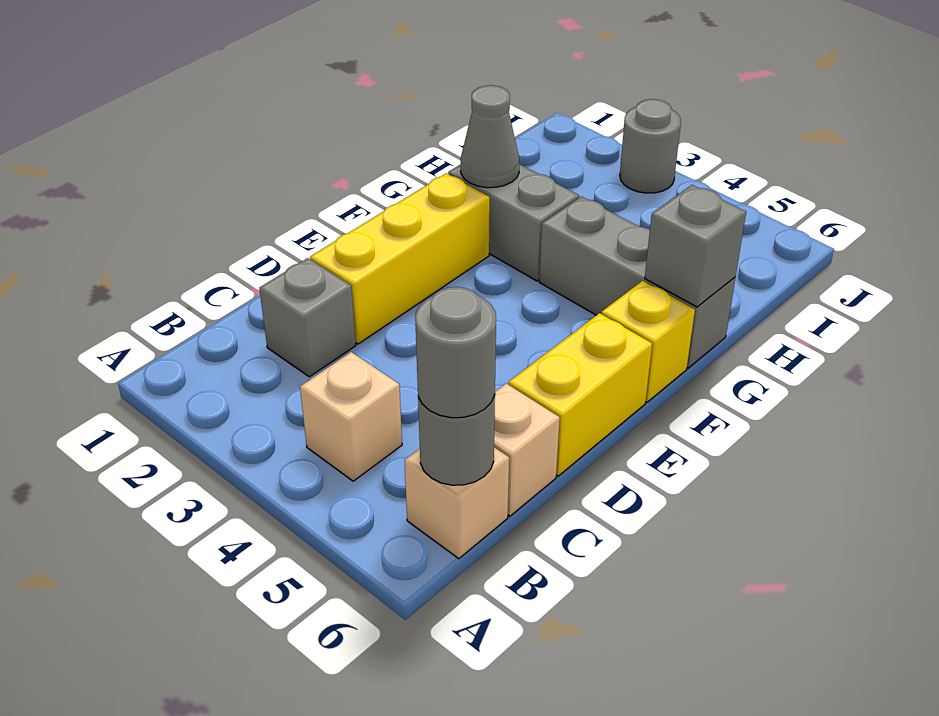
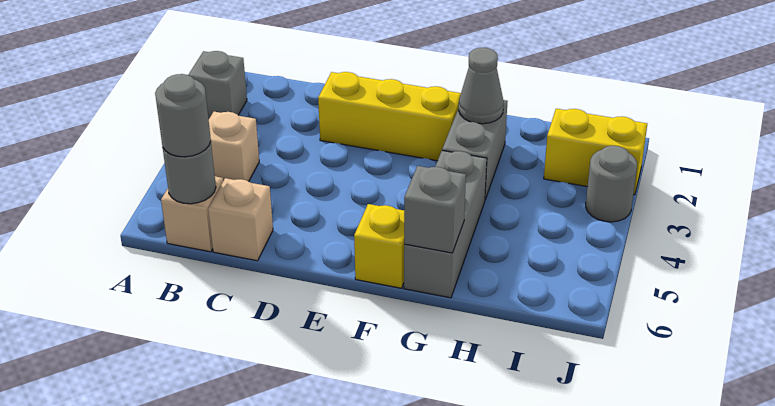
grey brick C2 level 1 -> grey brick A2 level 1
yellow brick D6:E6 level 1 -> yellow brick I2:J2 level 1

